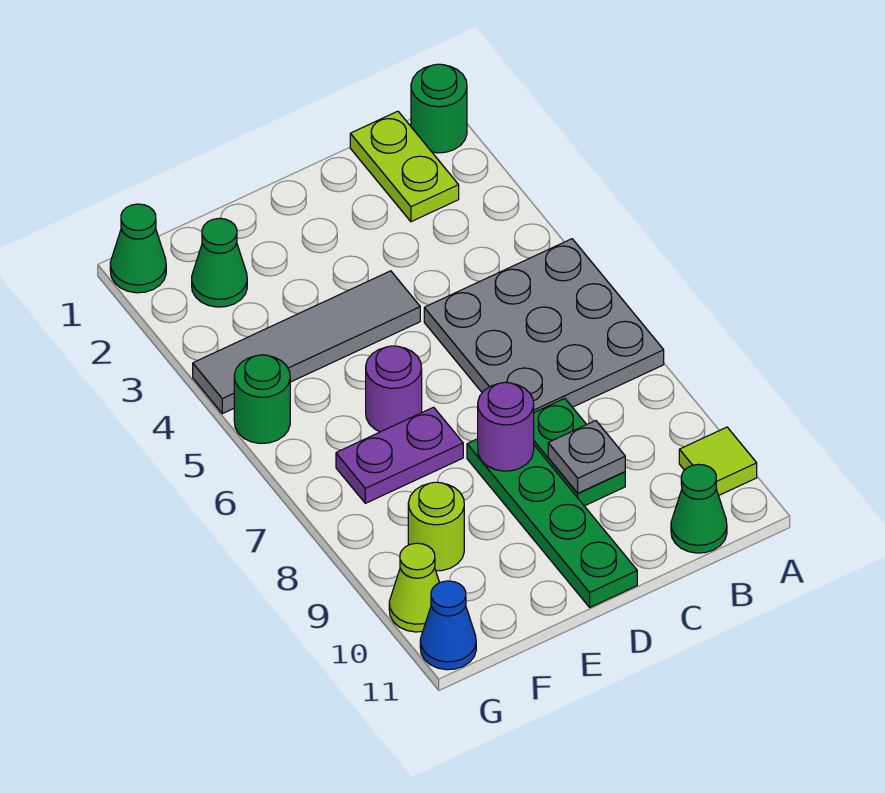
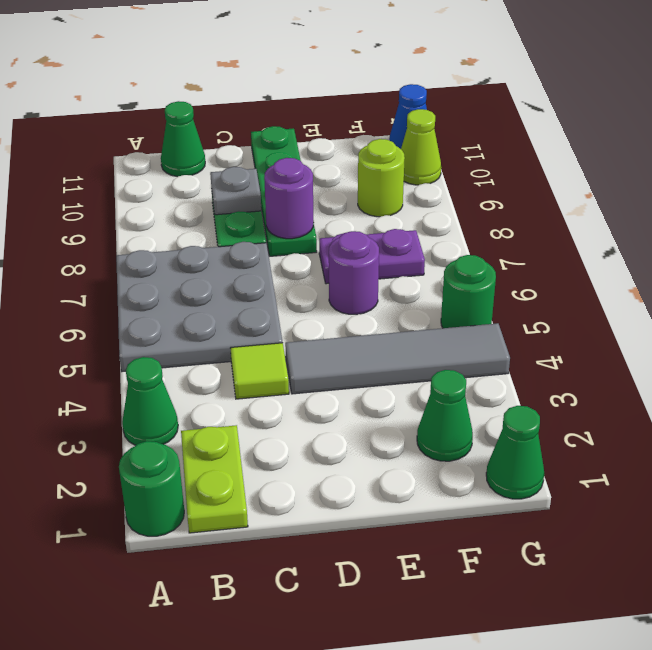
none -> green cone A3 level 1
lime tile A10 level 1 -> lime tile C4 level 1

